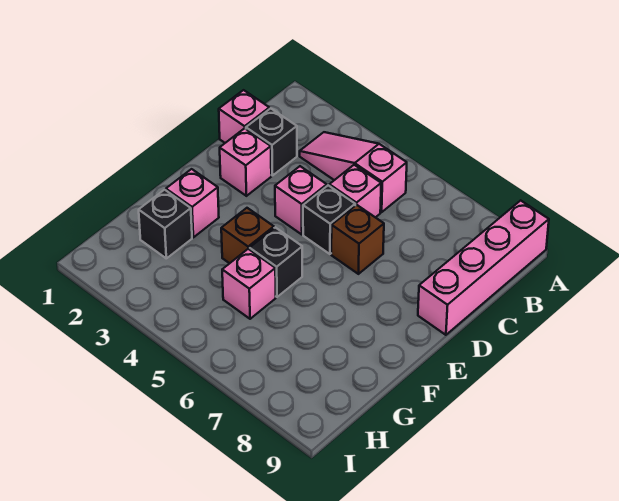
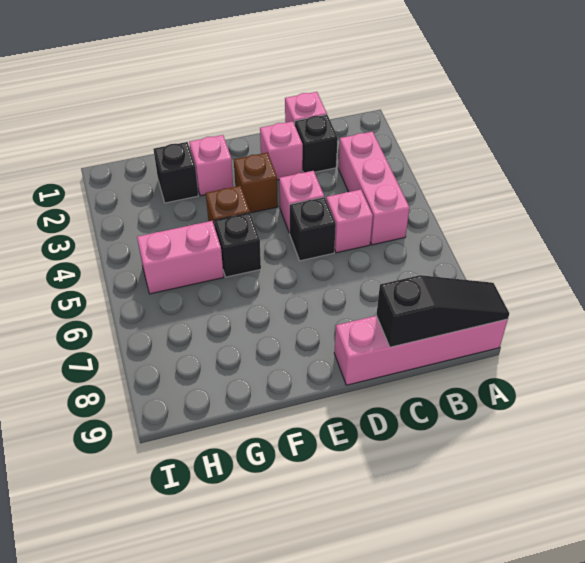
none -> black slope A9:C9 level 2 top C
pink slope B3:B5 level 1 top 5 -> pink brick B3:B5 level 1
brown brick D6 level 1 -> brown brick E3 level 1
pink brick G5 level 1 -> pink brick G5:H5 level 1

